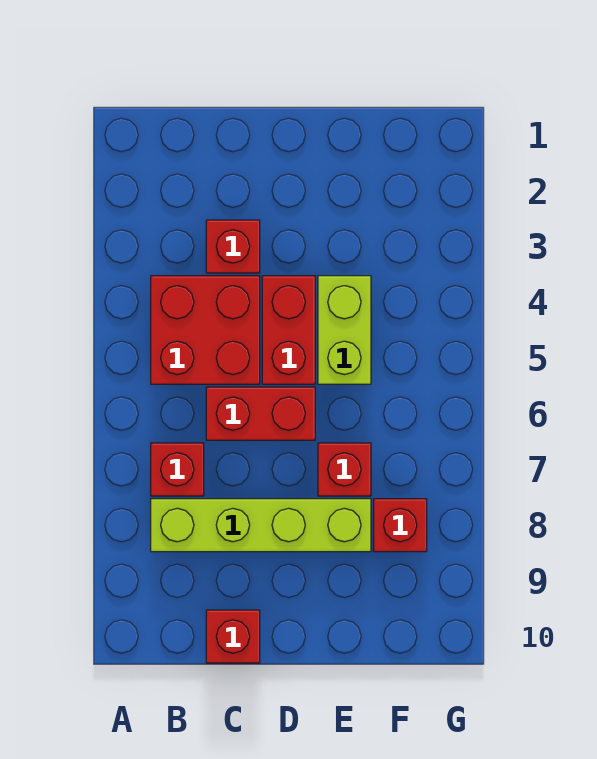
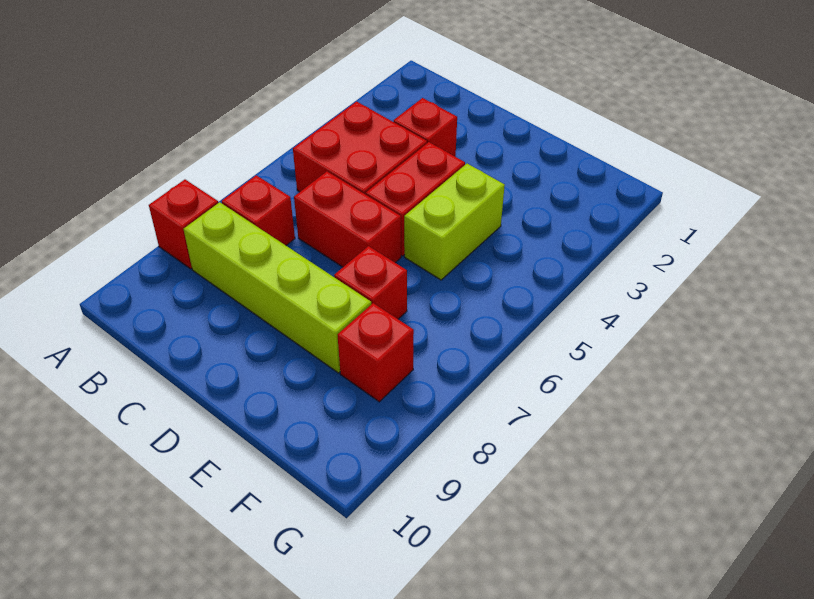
red brick C10 level 1 -> red brick A8 level 1

